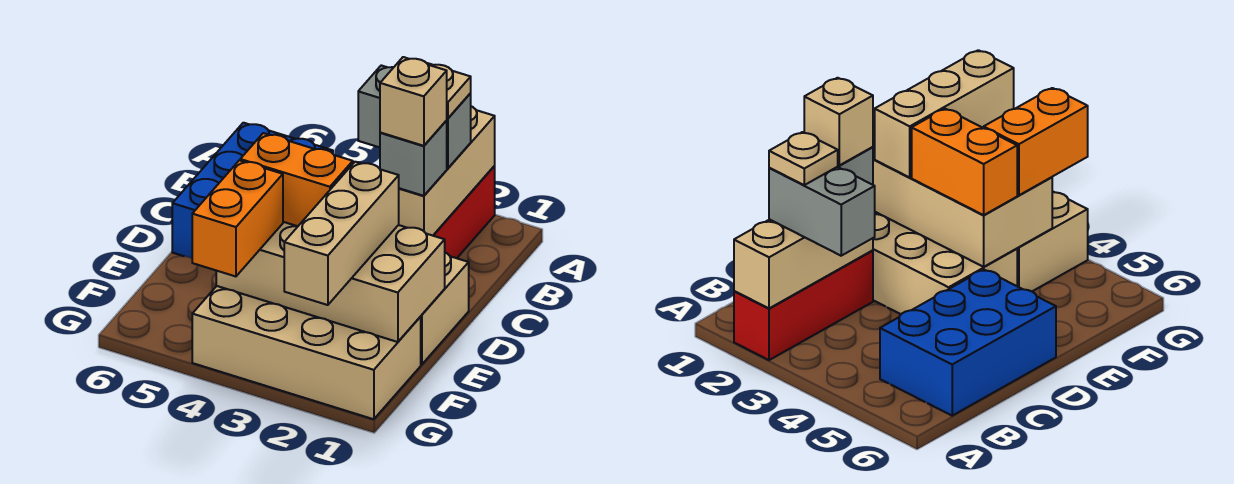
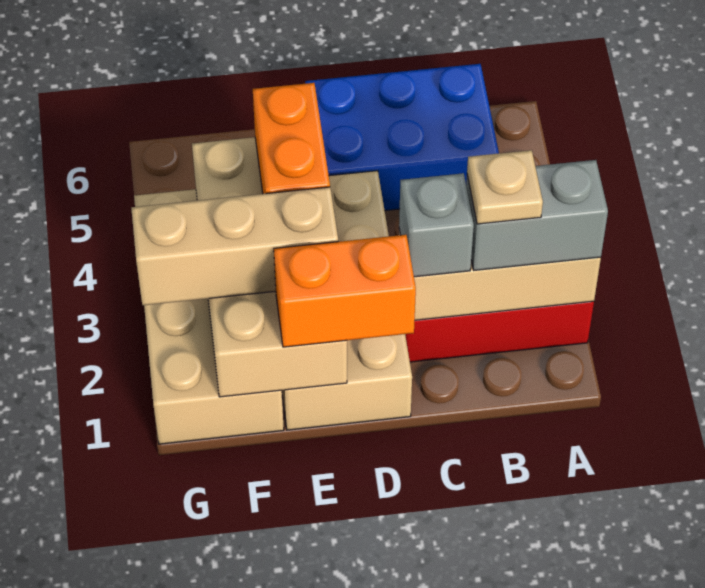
grey brick B2:B3 level 3 -> grey brick A2:B2 level 3
tan brick C2 level 4 -> none
orange brick F4:G4 level 3 -> orange brick D1:E1 level 3

